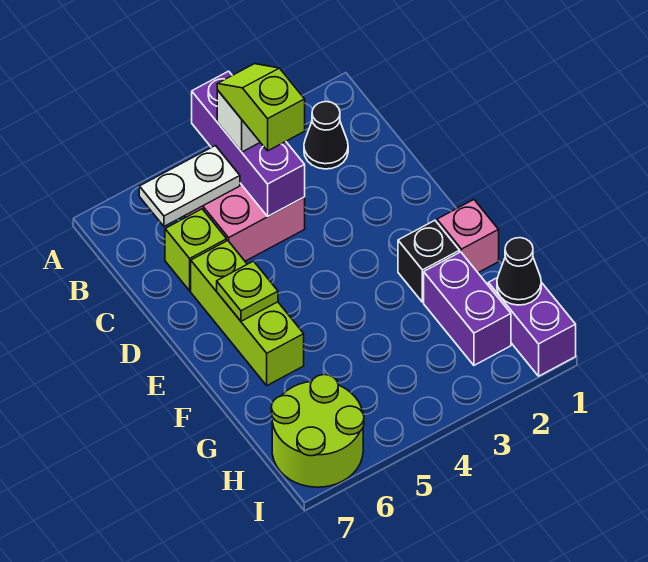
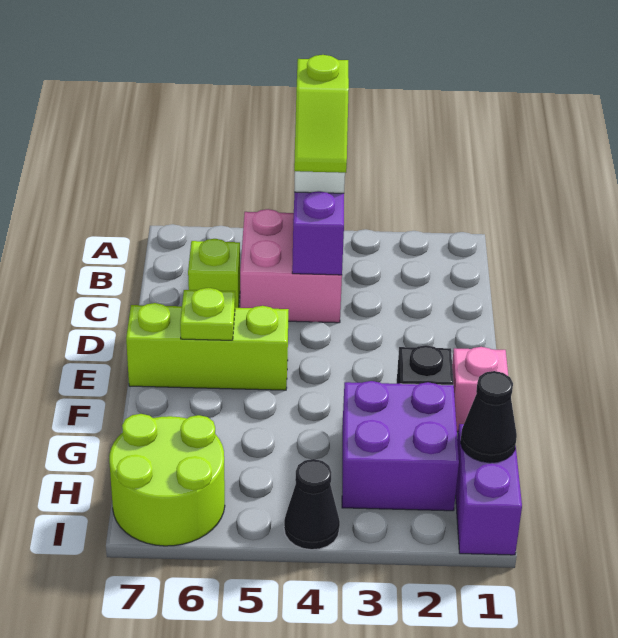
black cone B2 level 1 -> black cone I4 level 1
lime slope B4:C4 level 4 top C -> lime slope B4:C4 level 4 top B
white plate B5:B6 level 2 -> none
lime brick D6:F6 level 1 -> lime brick E5:E7 level 1
purple brick G2:H2 level 1 -> purple brick G2:H3 level 1

